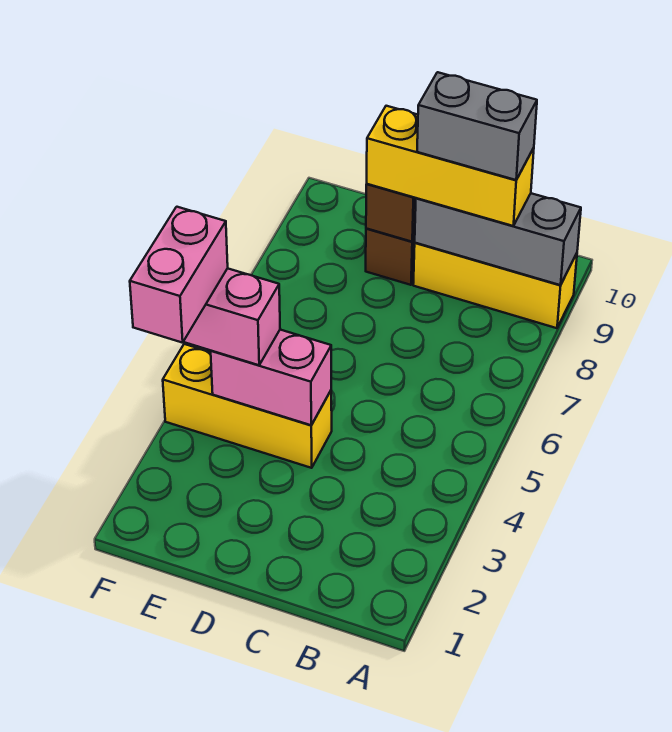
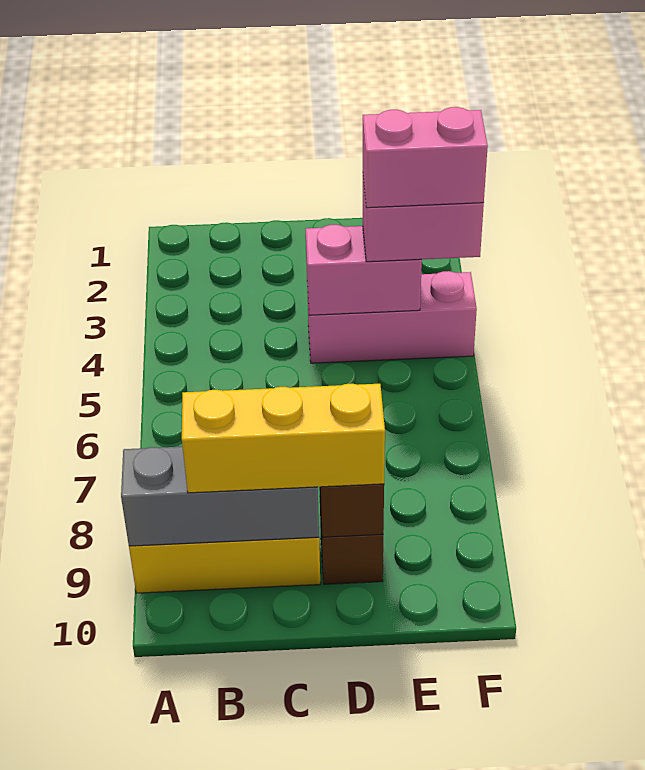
grey brick B9:C9 level 4 -> none
yellow brick D4:F4 level 1 -> pink brick D4:F4 level 1
pink brick F3:F4 level 4 -> pink brick E4:F4 level 4

